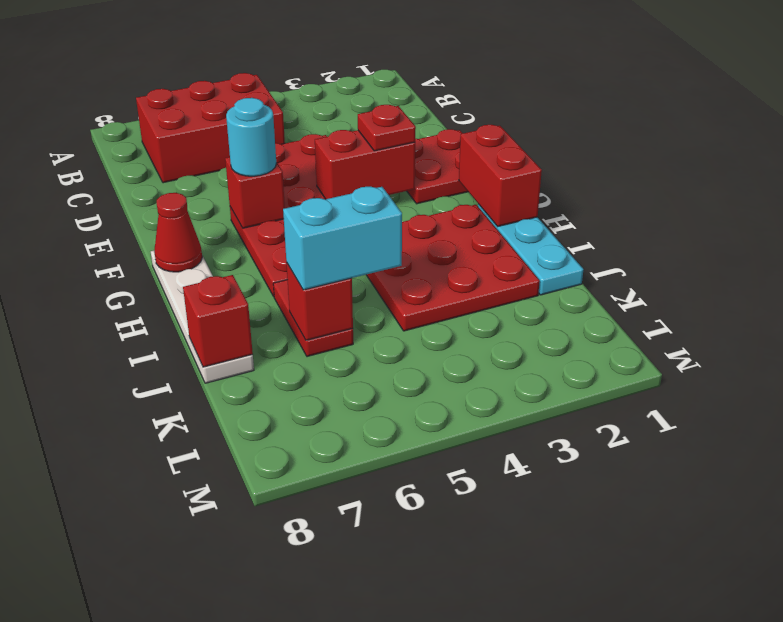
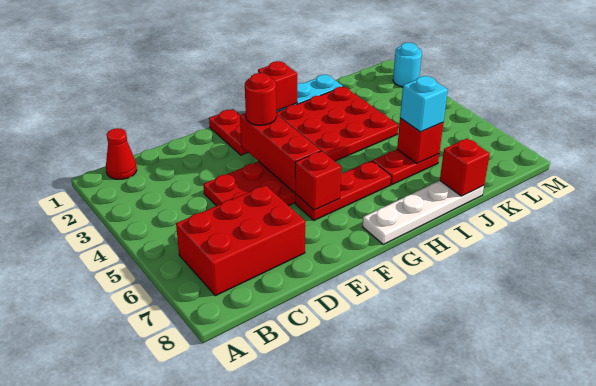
red brick B5:C7 level 1 -> red brick B6:D7 level 1
red plate E1:F2 level 1 -> red plate F1:F2 level 1
red brick F3:F4 level 2 -> red brick F3:F5 level 2
red plate F3 level 3 -> red round brick F3 level 3
cyan round brick F6 level 3 -> cyan round brick M2 level 1
red brick G1:H1 level 2 -> red brick H1 level 2
red cone G8 level 2 -> red cone B1 level 1
cyan brick J5:J6 level 3 -> cyan brick J6 level 3

